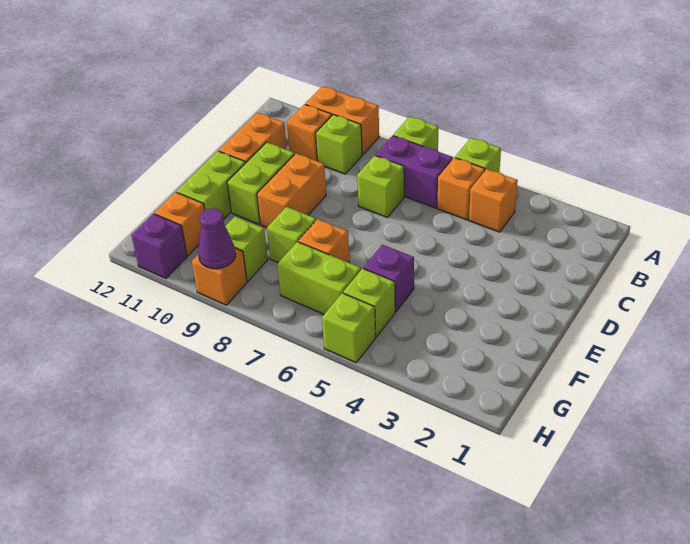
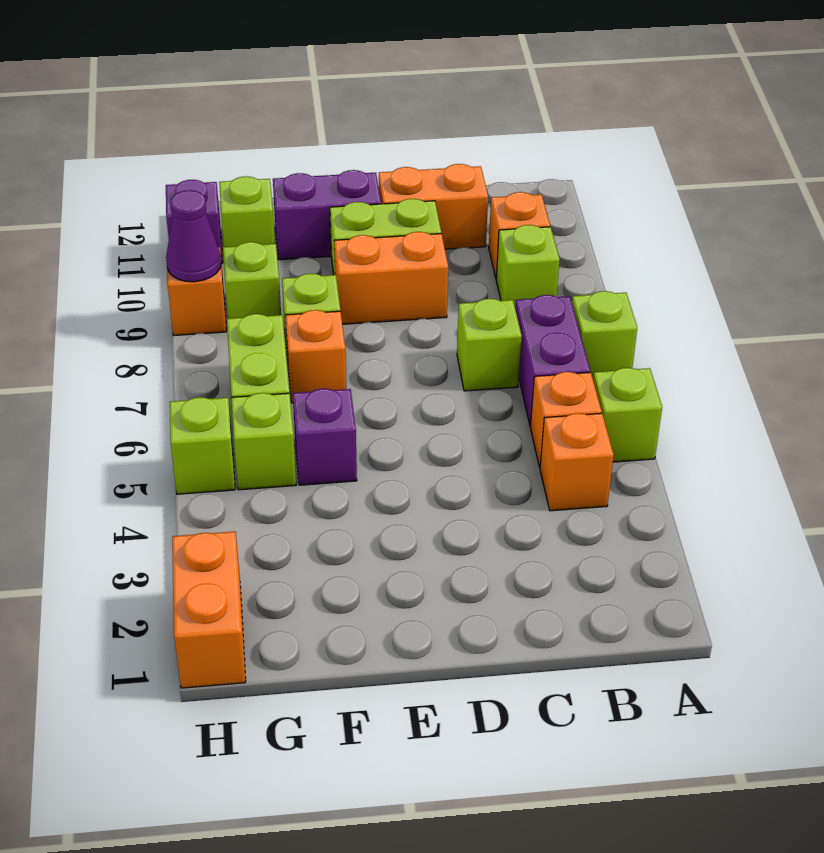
orange brick A9:A10 level 1 -> orange brick H1:H2 level 1
lime brick E11:F11 level 1 -> purple brick E11:F11 level 1
orange brick G11 level 1 -> lime brick G11 level 1

